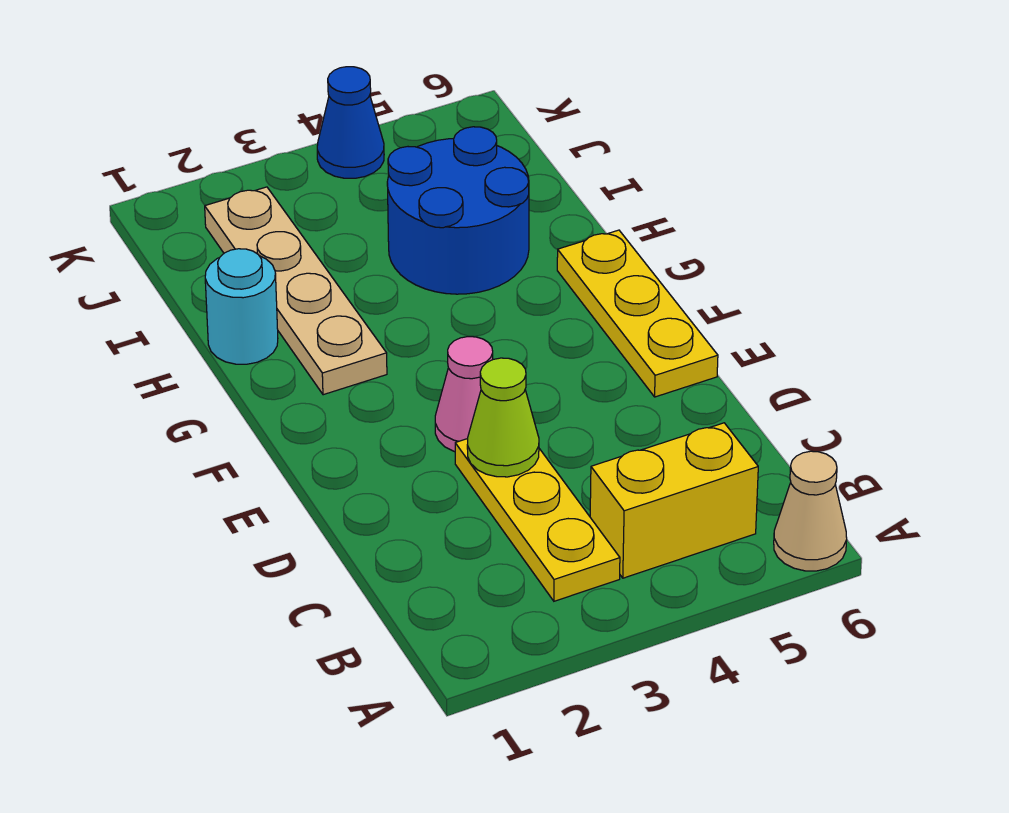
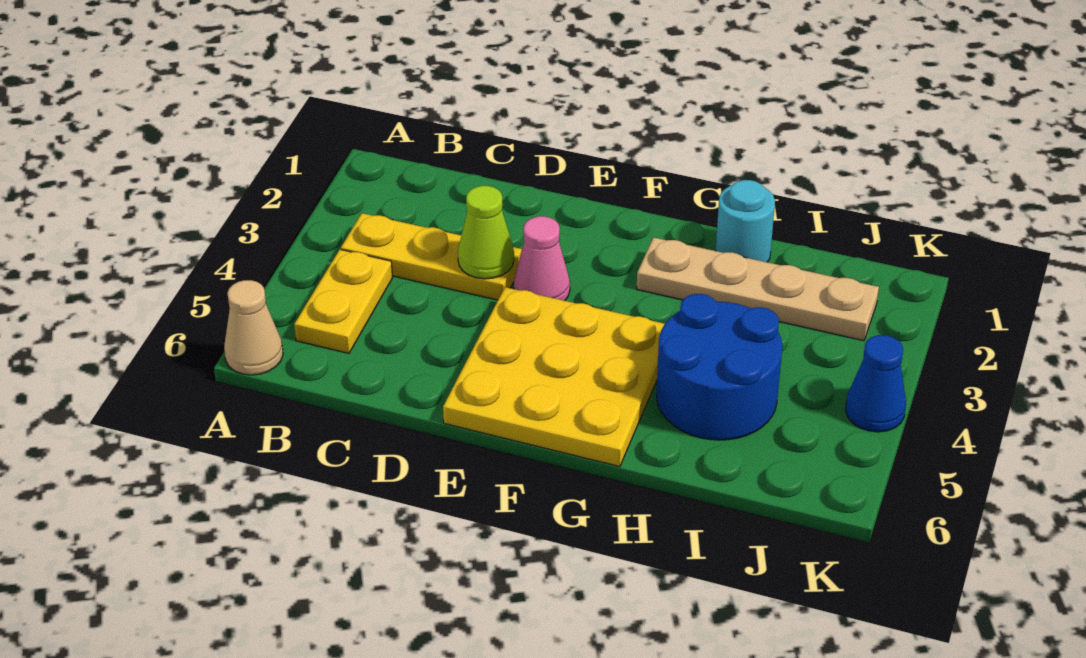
yellow brick B4:B5 level 1 -> yellow plate B4:B5 level 1
yellow plate E6:G6 level 1 -> yellow plate E4:G6 level 1

